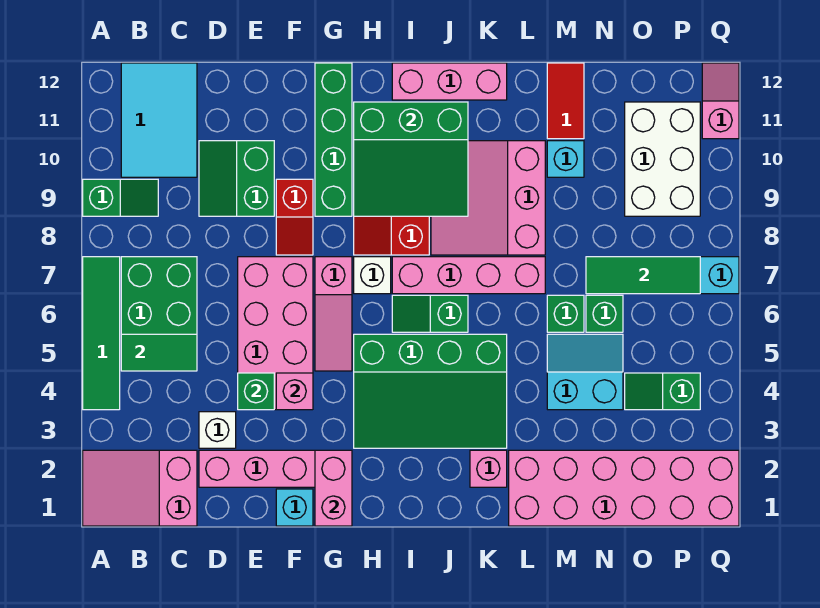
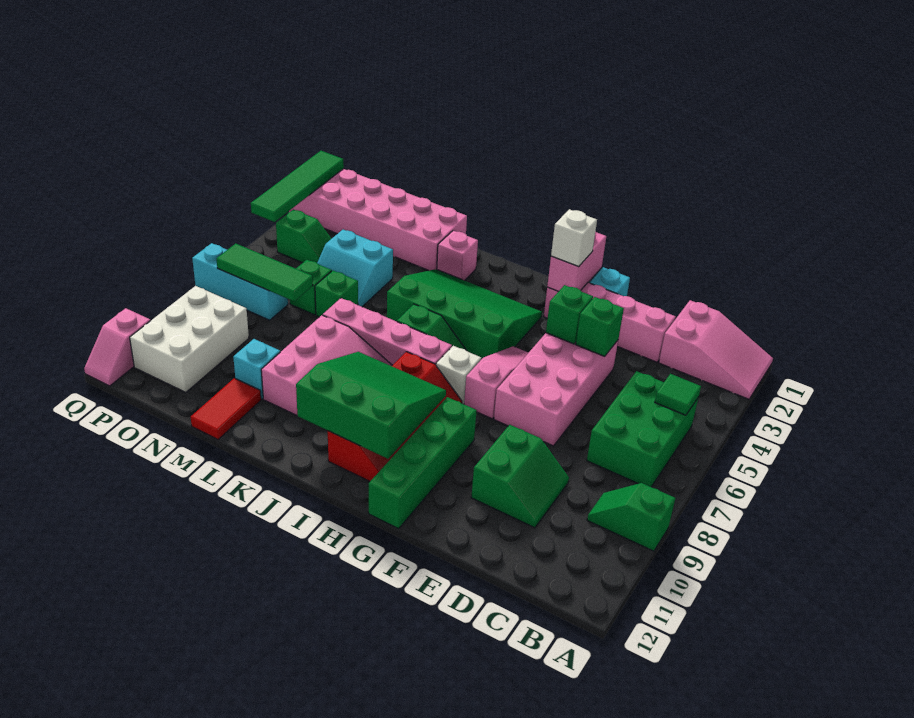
green tile A4:A7 level 1 -> green tile Q1:Q4 level 2
green tile B5:C5 level 2 -> green tile B5 level 2
cyan tile B10:C12 level 1 -> none
white brick D3 level 1 -> white brick G2 level 3
pink brick F4 level 2 -> green brick F4 level 2
red slope F8:F9 level 1 top 9 -> none
pink brick I12:K12 level 1 -> none

